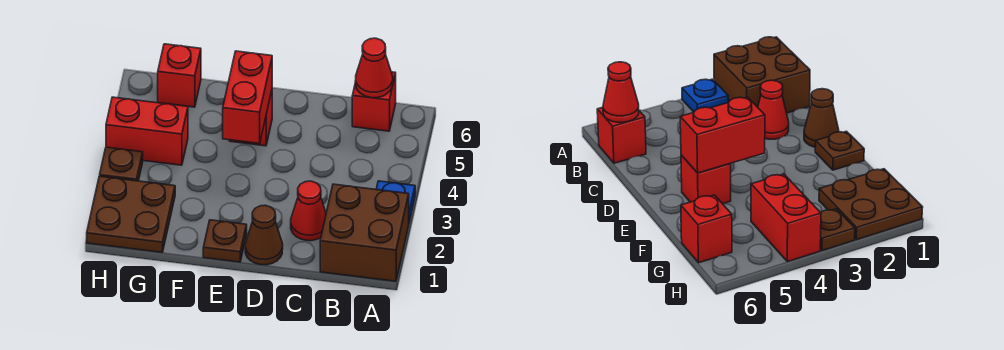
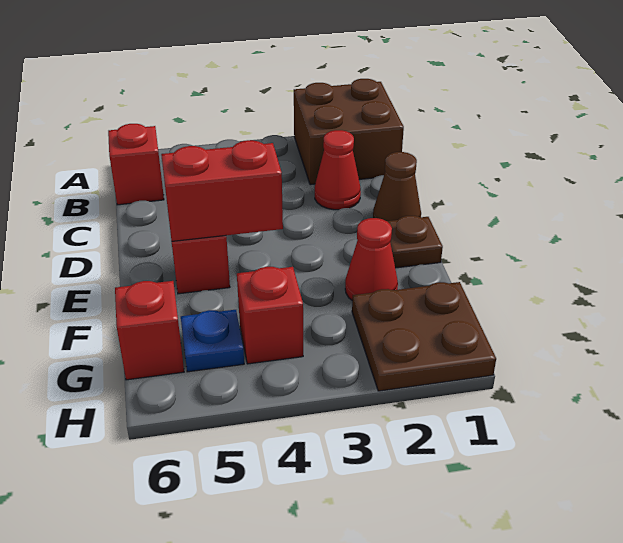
blue plate A3 level 1 -> blue plate G5 level 1
red cone B6 level 2 -> red cone F2 level 1
red brick G4:H4 level 1 -> red brick G4 level 1
brown plate H3 level 1 -> none

